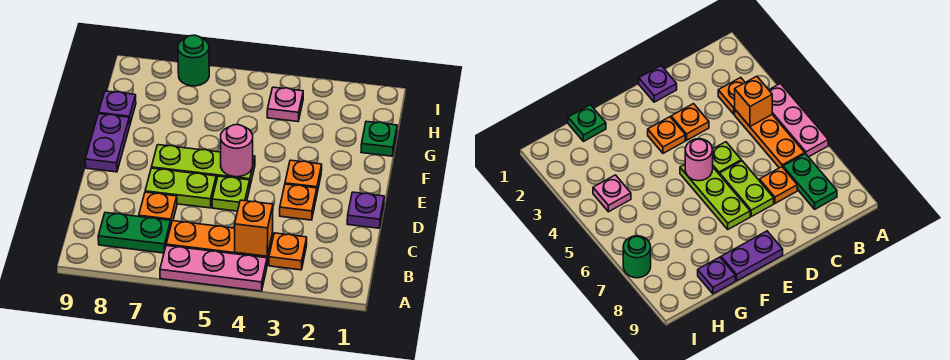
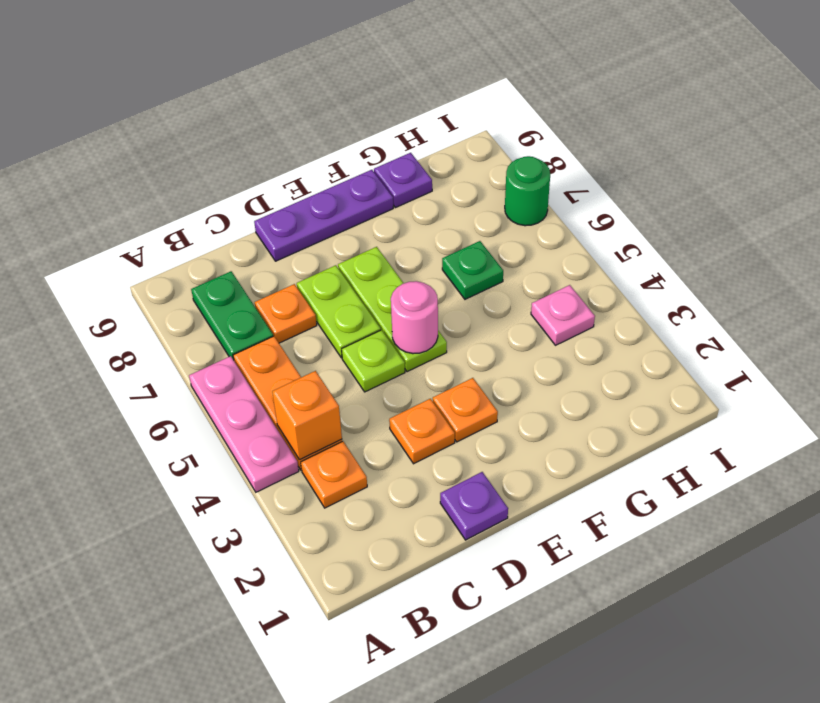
purple plate E9:F9 level 1 -> purple plate D9:F9 level 1
green plate G1 level 1 -> green plate G6 level 1

